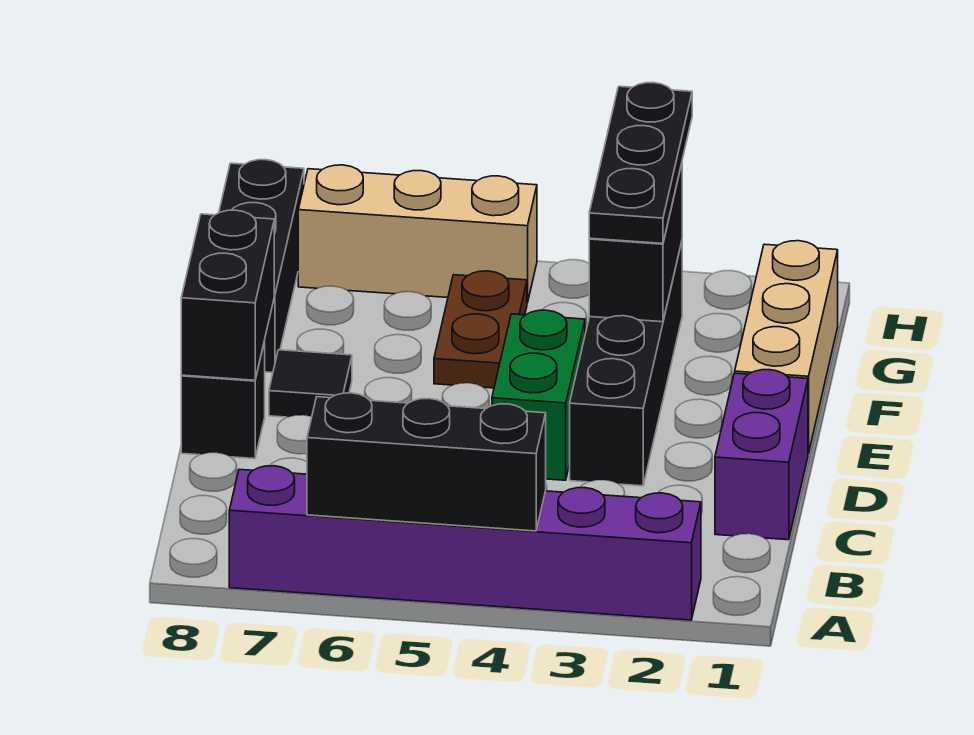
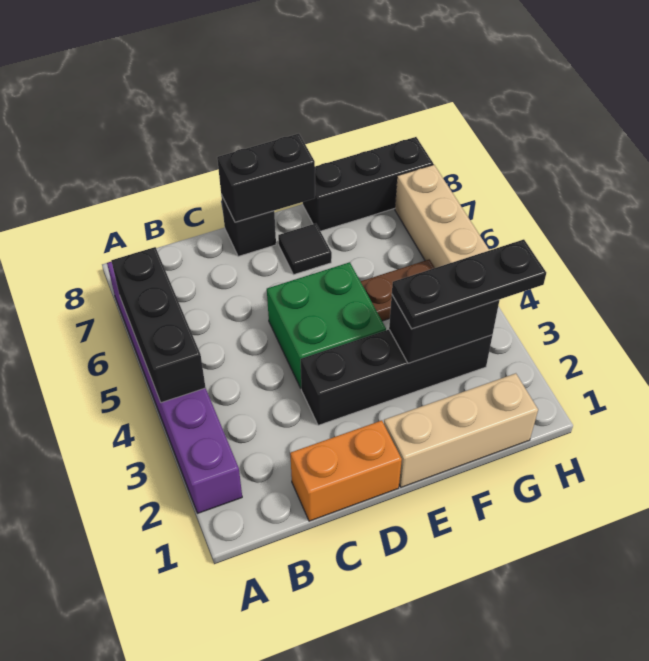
purple brick C1:D1 level 1 -> orange brick C1:D1 level 1
green brick D4:E4 level 1 -> green brick D4:E5 level 1

